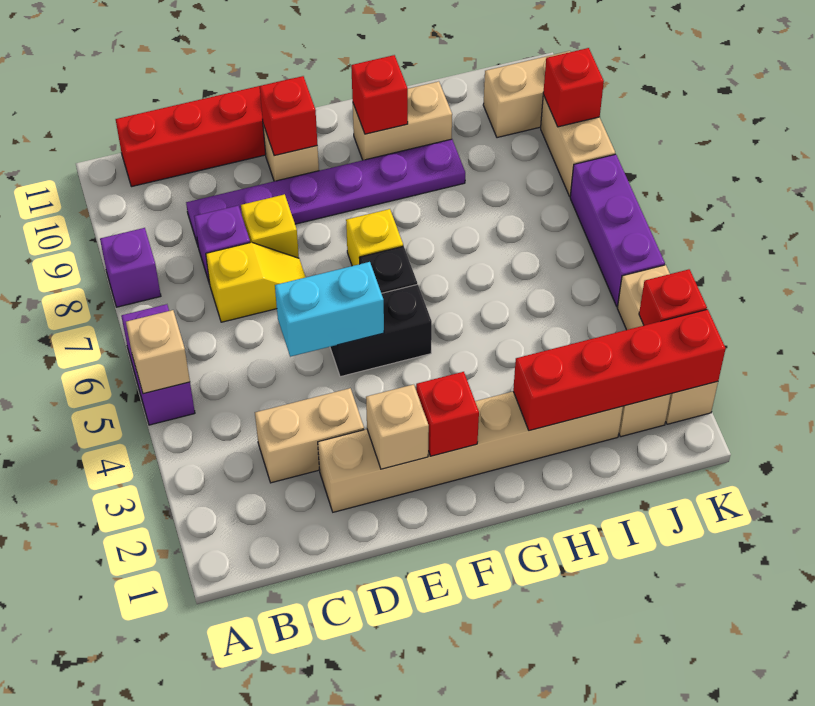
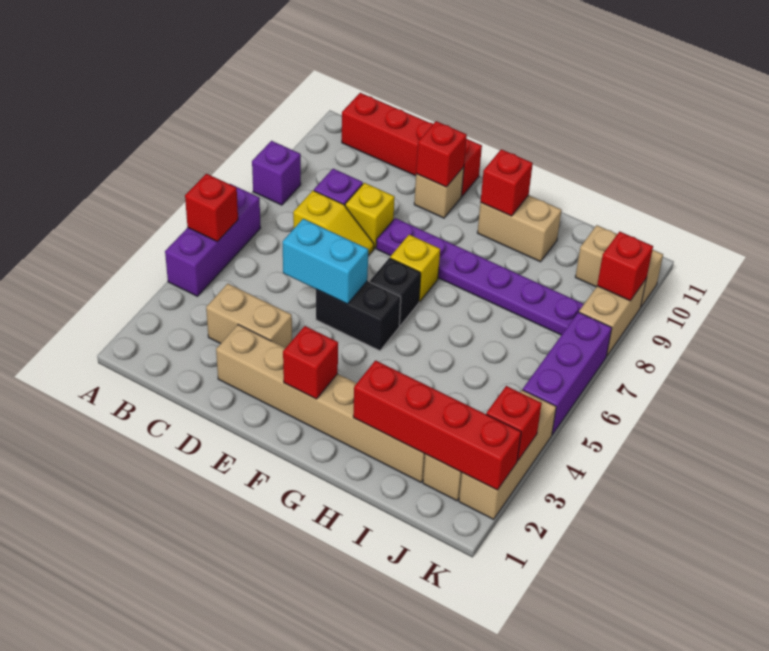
purple brick A5:A6 level 1 -> purple brick A4:A6 level 1
tan brick A5 level 2 -> red brick A5 level 2
purple plate C9:H9 level 1 -> purple plate E8:J8 level 1
tan brick E2 level 2 -> none

